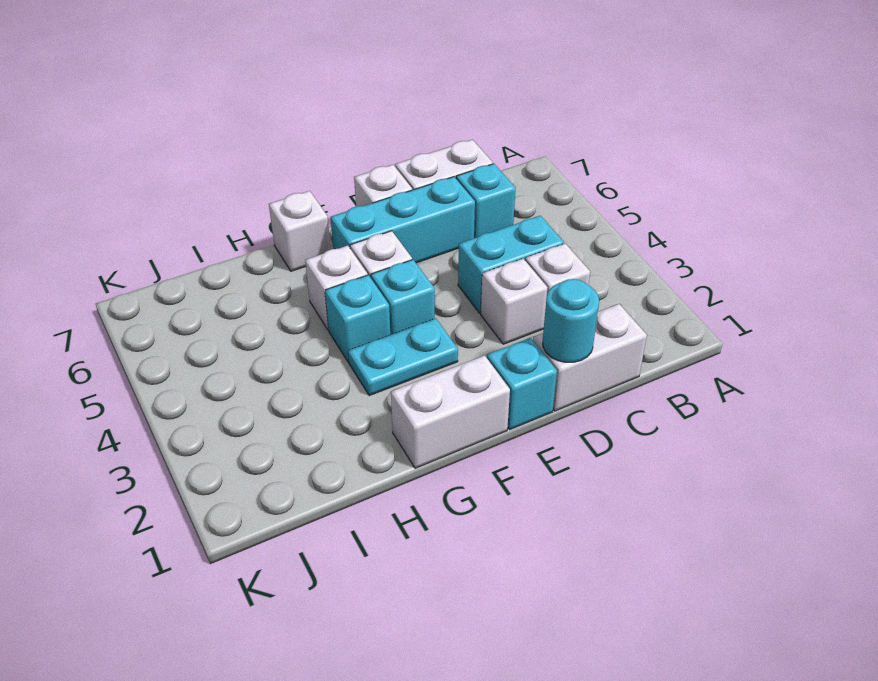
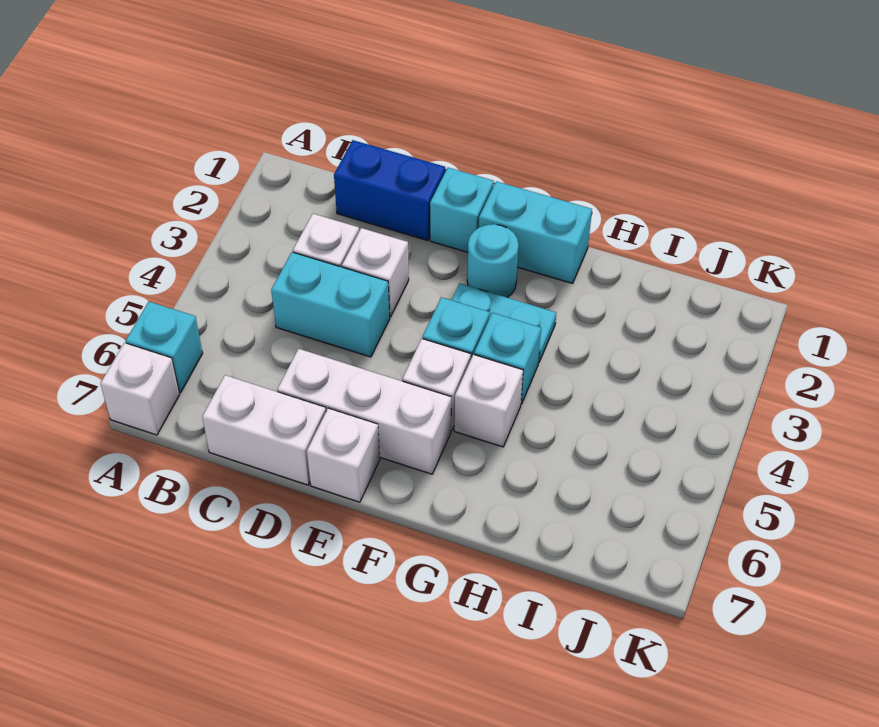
white brick C1:D1 level 1 -> blue brick C1:D1 level 1
cyan brick C6 level 1 -> cyan brick A6 level 1
cyan round brick D1 level 2 -> cyan round brick F2 level 1
cyan brick D6:F6 level 1 -> white brick D6:F6 level 1
white brick F1:G1 level 1 -> cyan brick F1:G1 level 1
white brick G7 level 1 -> white brick A7 level 1

